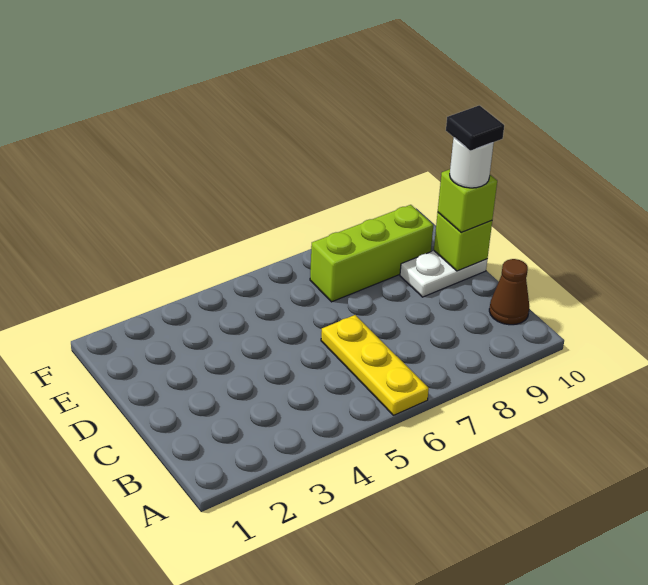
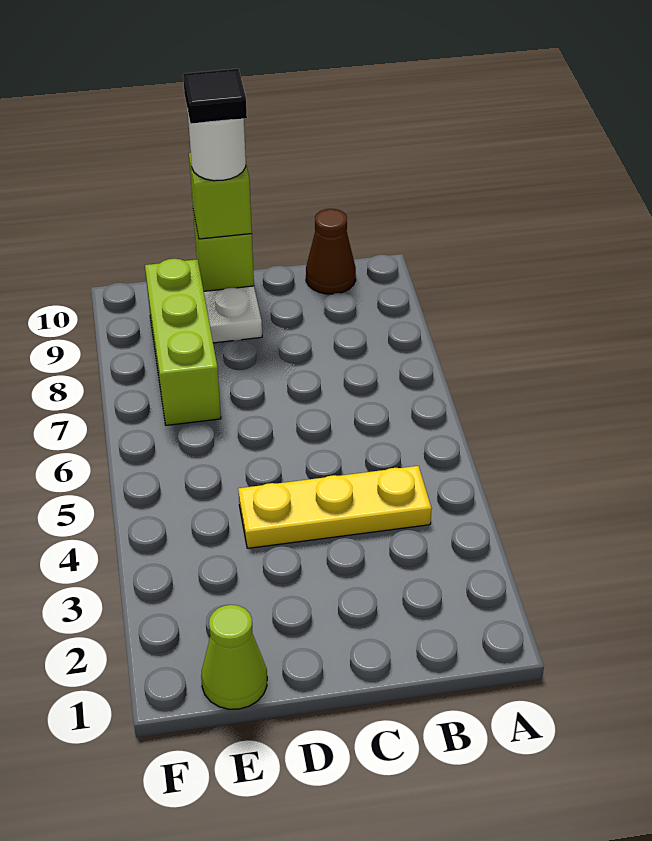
yellow plate A6:C6 level 1 -> yellow plate B4:D4 level 1
none -> lime cone E1 level 1

